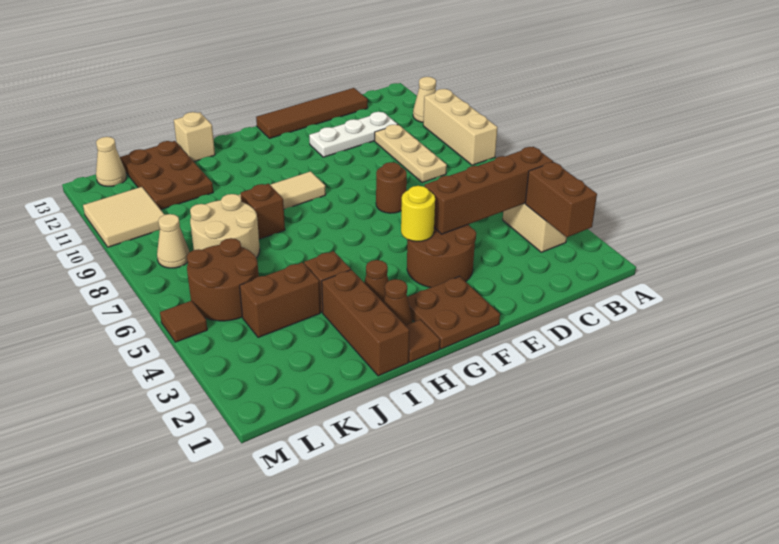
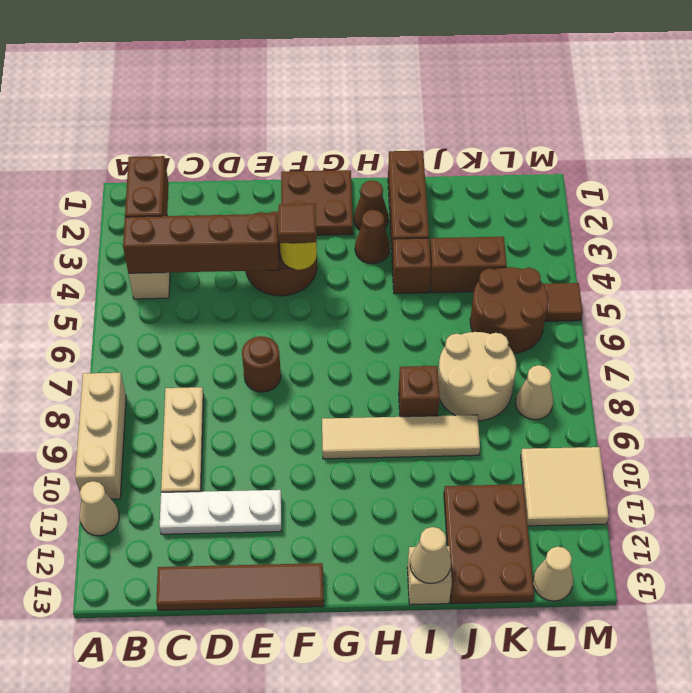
brown tile H1 level 1 -> brown tile F4 level 3
none -> tan cone I13 level 2

